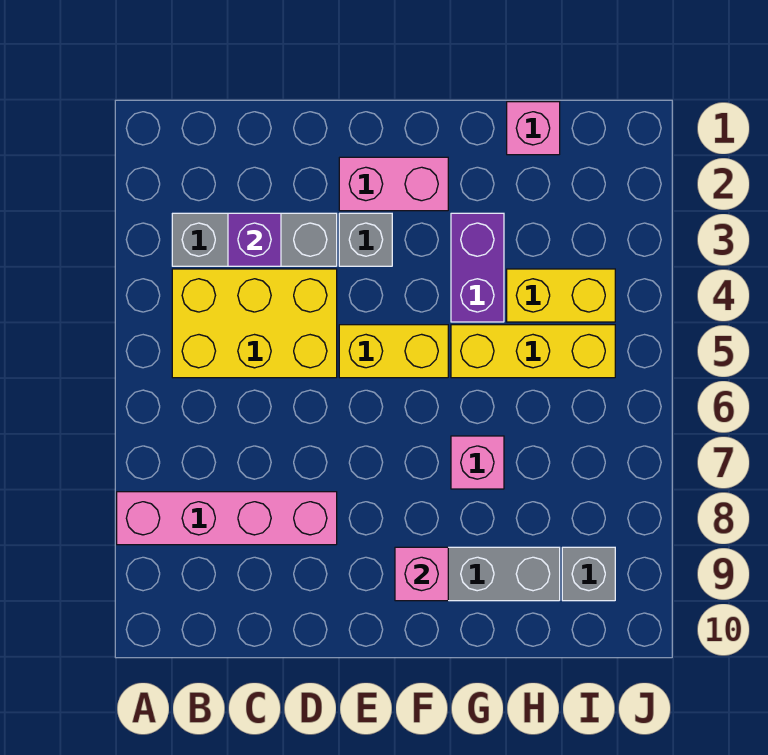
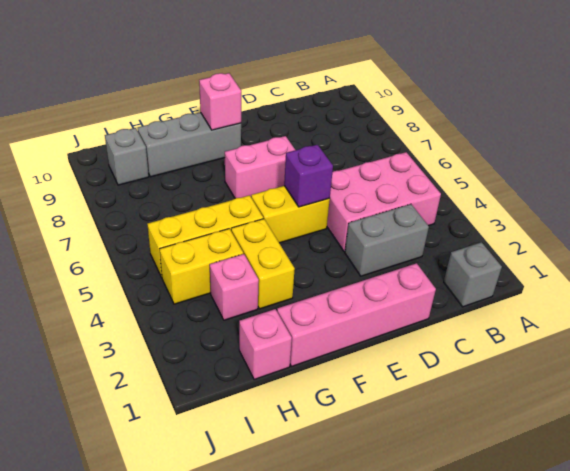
pink brick A8:D8 level 1 -> pink brick D1:G1 level 1
grey brick B3:D3 level 1 -> grey brick C3:D3 level 1
yellow brick B4:D5 level 1 -> pink brick B4:D5 level 1
purple brick C3 level 2 -> purple brick E5 level 2
pink brick E2:F2 level 1 -> pink brick E7:F7 level 1
grey brick E3 level 1 -> grey brick B1 level 1
purple brick G3:G4 level 1 -> yellow brick G3:G4 level 1
pink brick G7 level 1 -> pink brick H3 level 1

